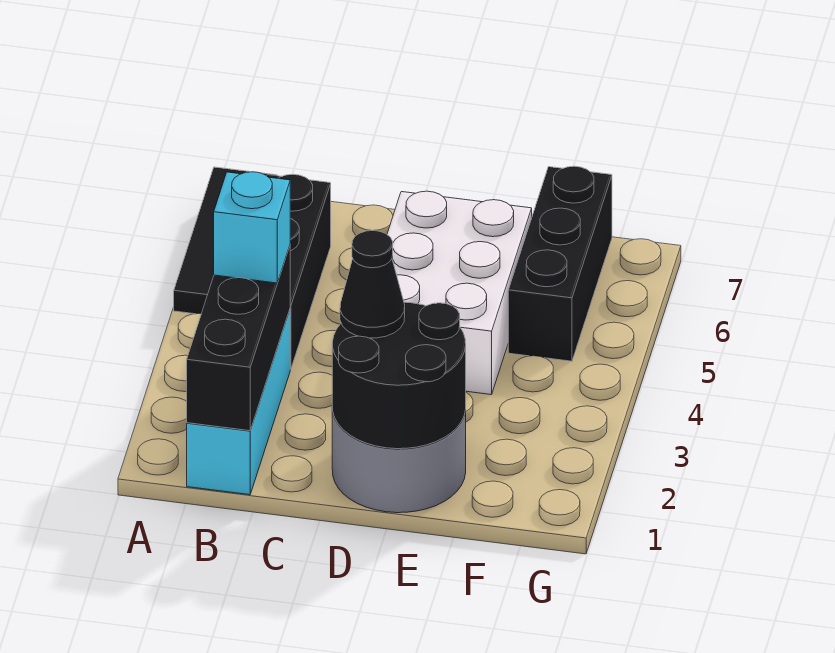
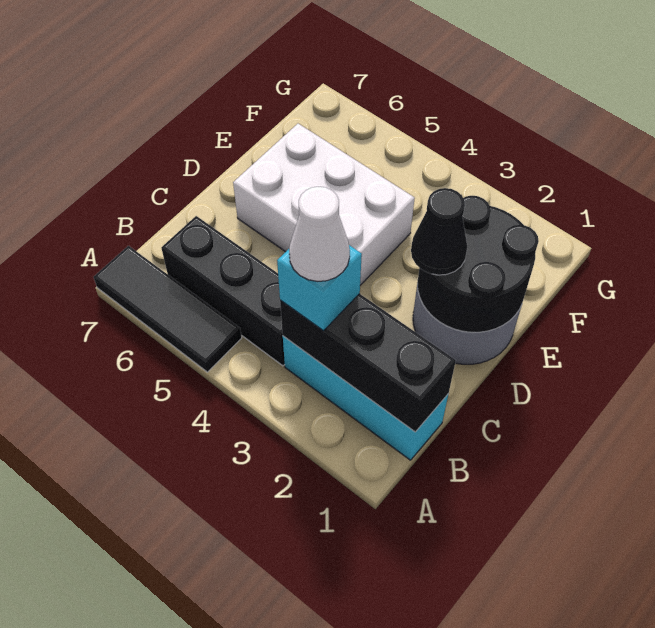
none -> white cone B3 level 4
black brick F5:F7 level 1 -> none

